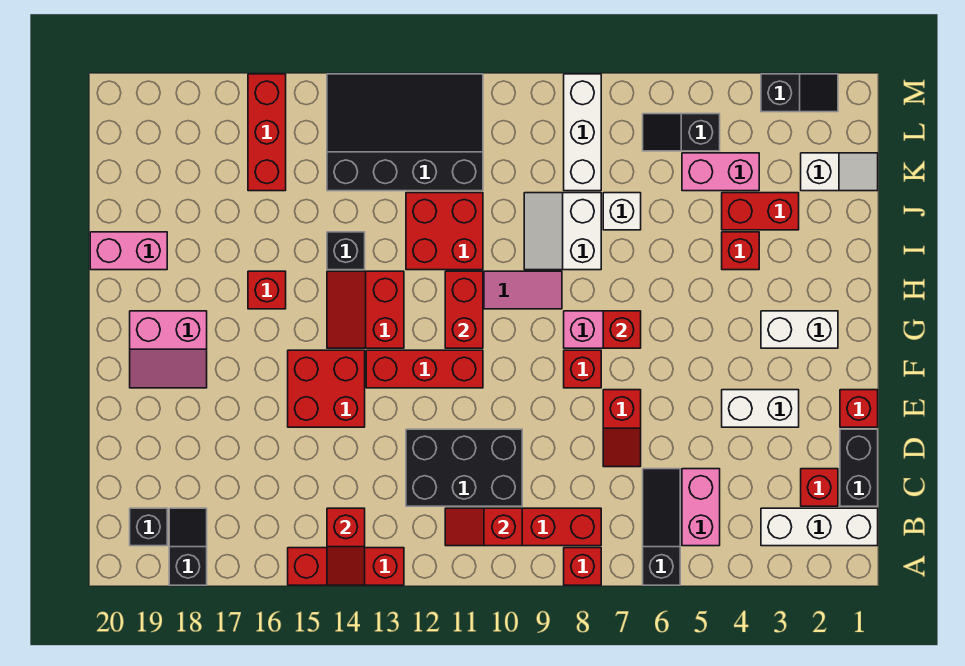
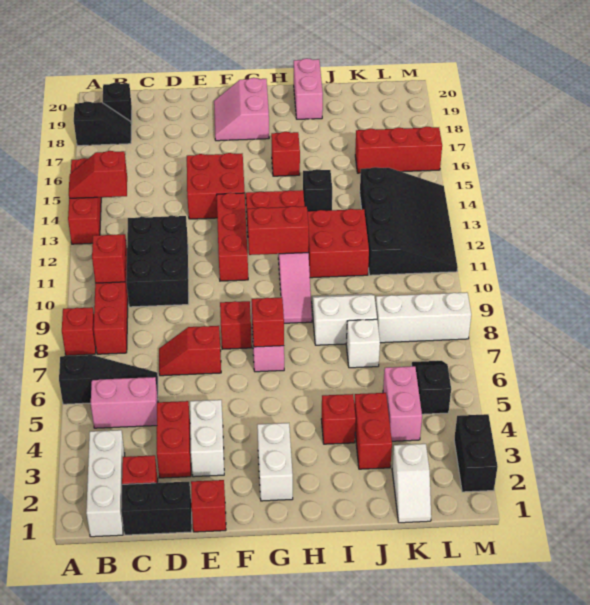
none -> red brick D3:D4 level 1
black slope M2:M3 level 1 top 3 -> black brick M2:M3 level 1

